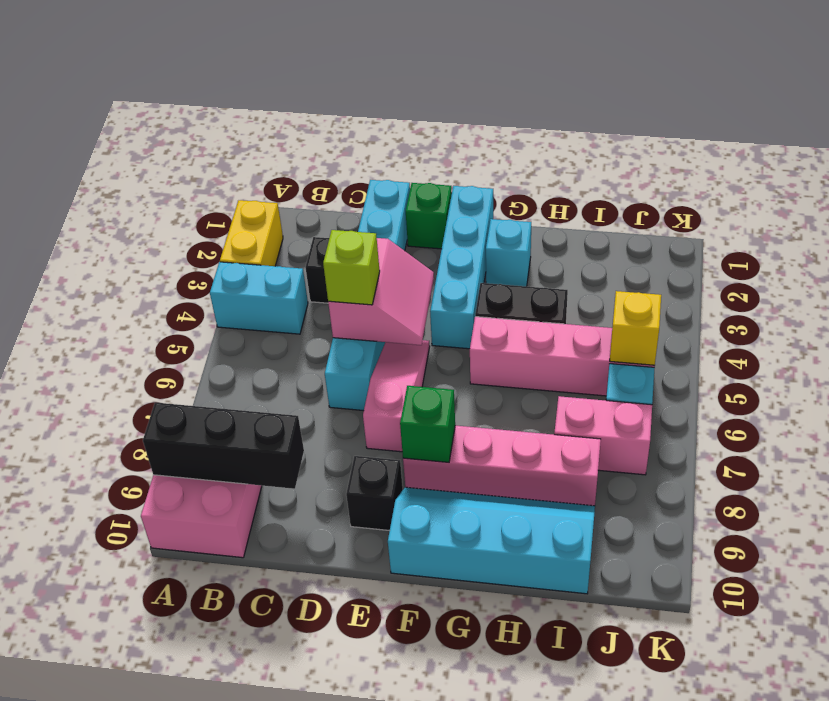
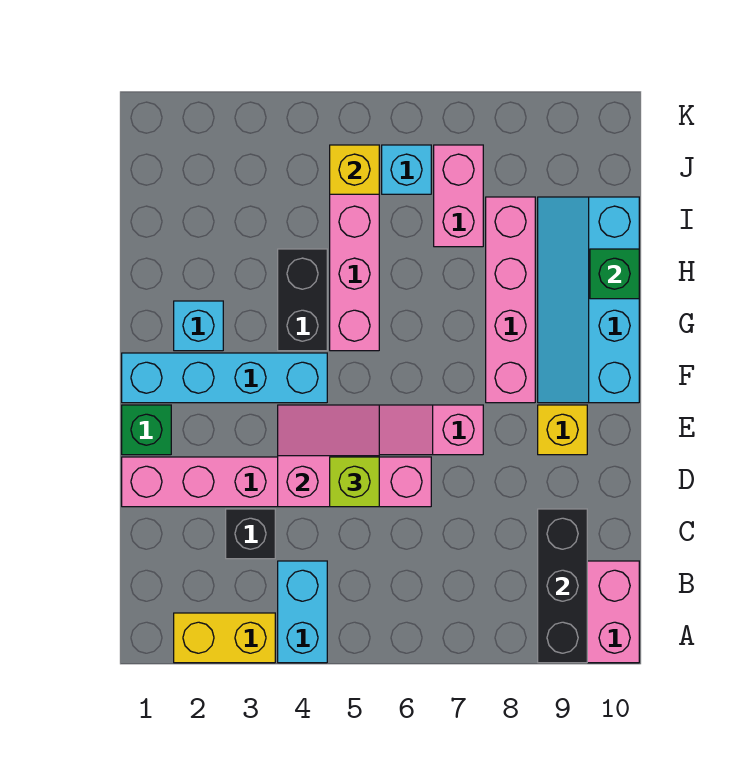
cyan brick D1:D6 level 1 -> pink brick D1:D6 level 1
black brick E9 level 1 -> yellow brick E9 level 1
green brick F8 level 2 -> green brick H10 level 2

